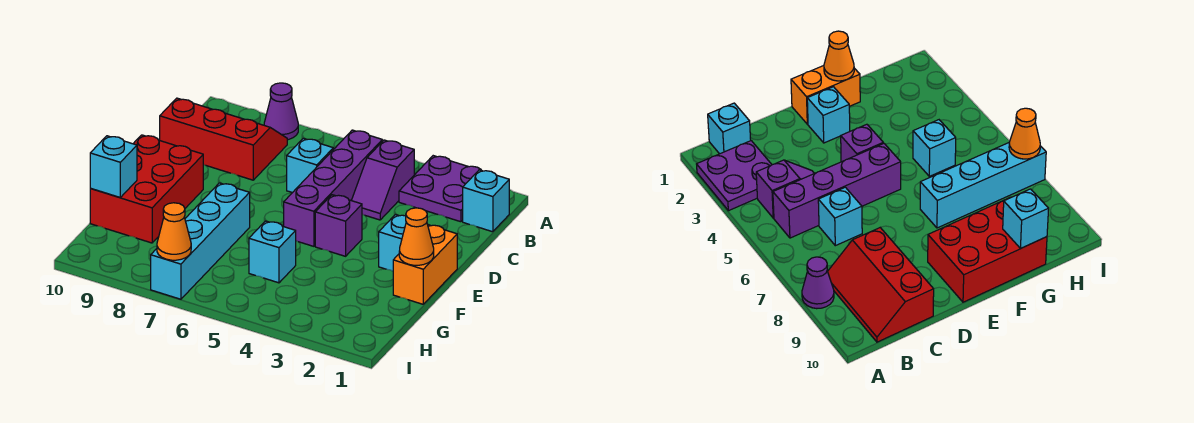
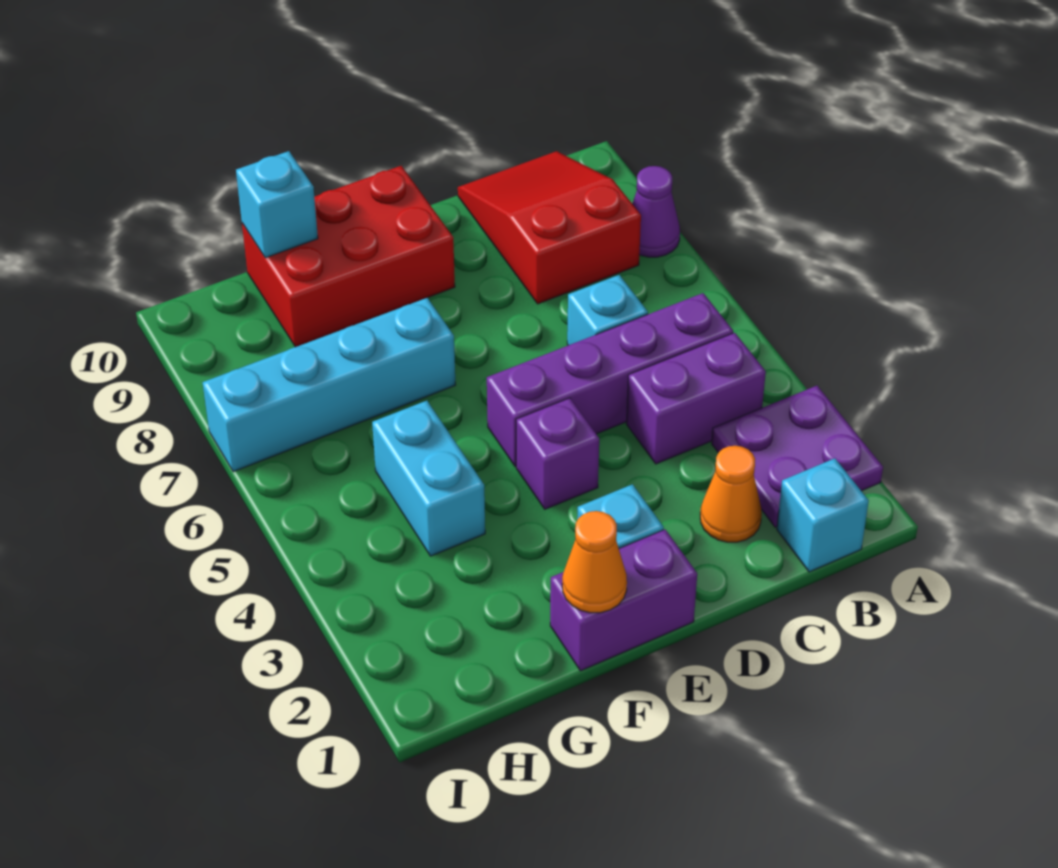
purple slope B4:C4 level 1 top B -> purple brick B4:C4 level 1
red slope B8:C10 level 1 top C -> red slope B8:C10 level 1 top 8
orange brick E1:F1 level 1 -> purple brick E1:F1 level 1
cyan brick G5 level 1 -> cyan brick G4:G5 level 1
orange cone I7 level 2 -> orange cone C2 level 1

